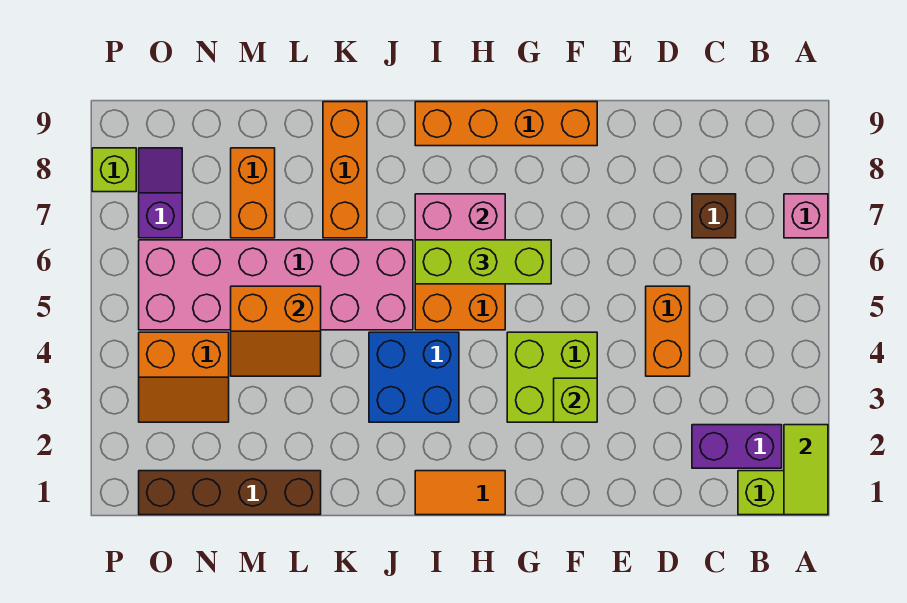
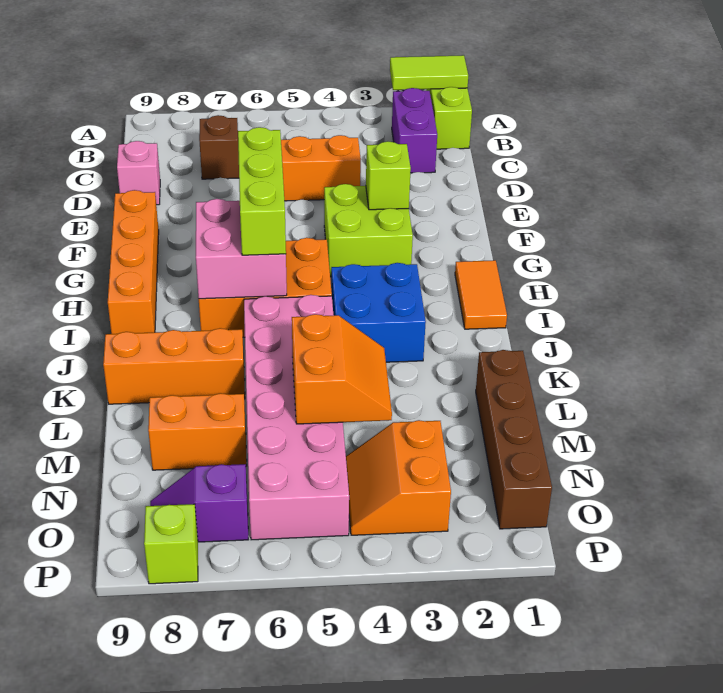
pink brick A7 level 1 -> pink brick D9 level 1
orange slope N3:O4 level 1 top 4 -> orange slope N3:O4 level 1 top 3

